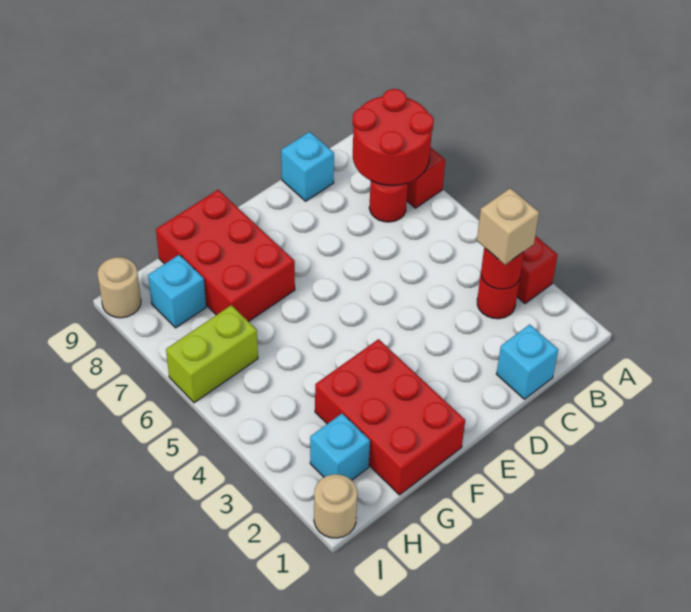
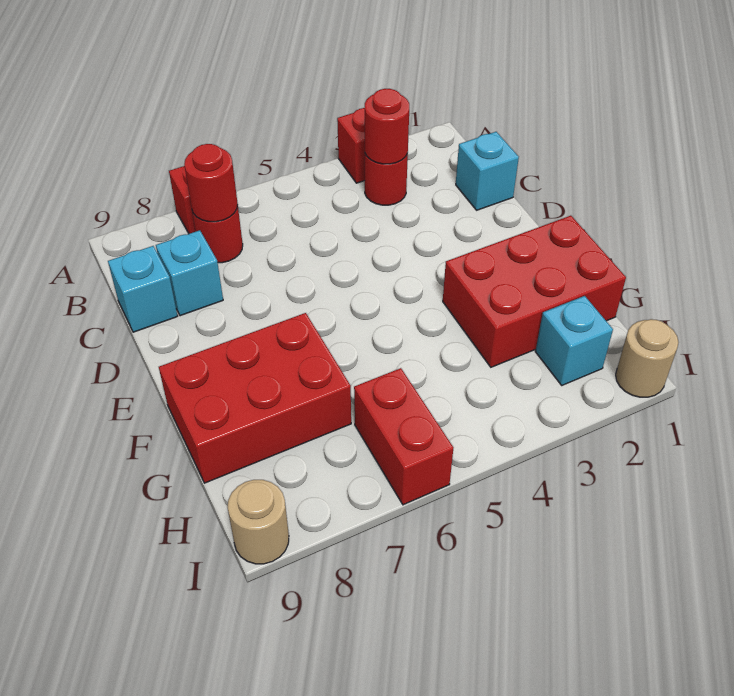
red round brick A7:B8 level 2 -> red round brick B7 level 2
tan brick B3 level 3 -> none
lime brick H6:I6 level 1 -> red brick H6:I6 level 1
cyan brick H8 level 1 -> cyan brick C8 level 1

